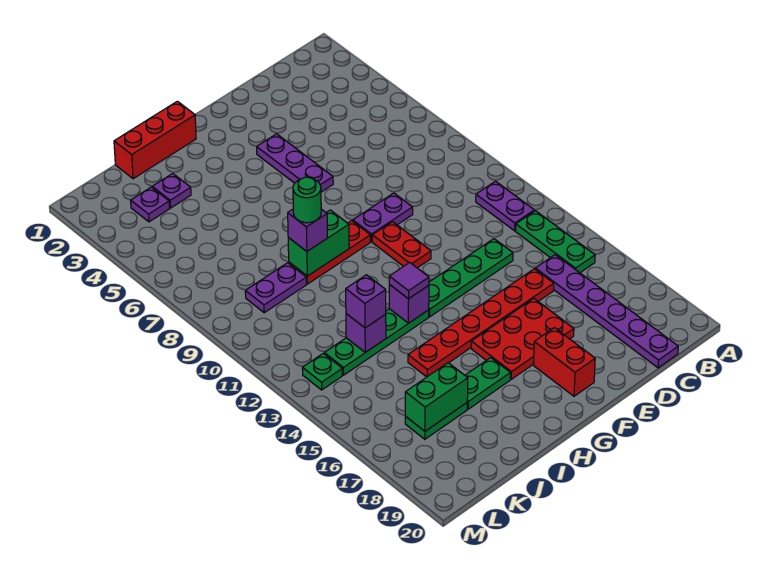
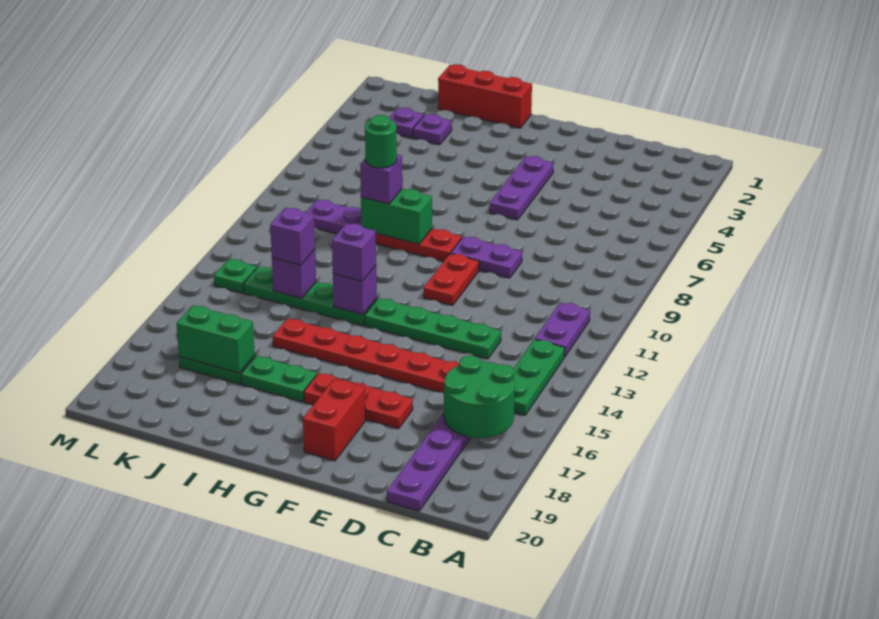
none -> green round brick B16:C17 level 2
red plate E16:G17 level 1 -> red plate E17:G17 level 1
purple tile H13 level 3 -> purple brick H13 level 3

